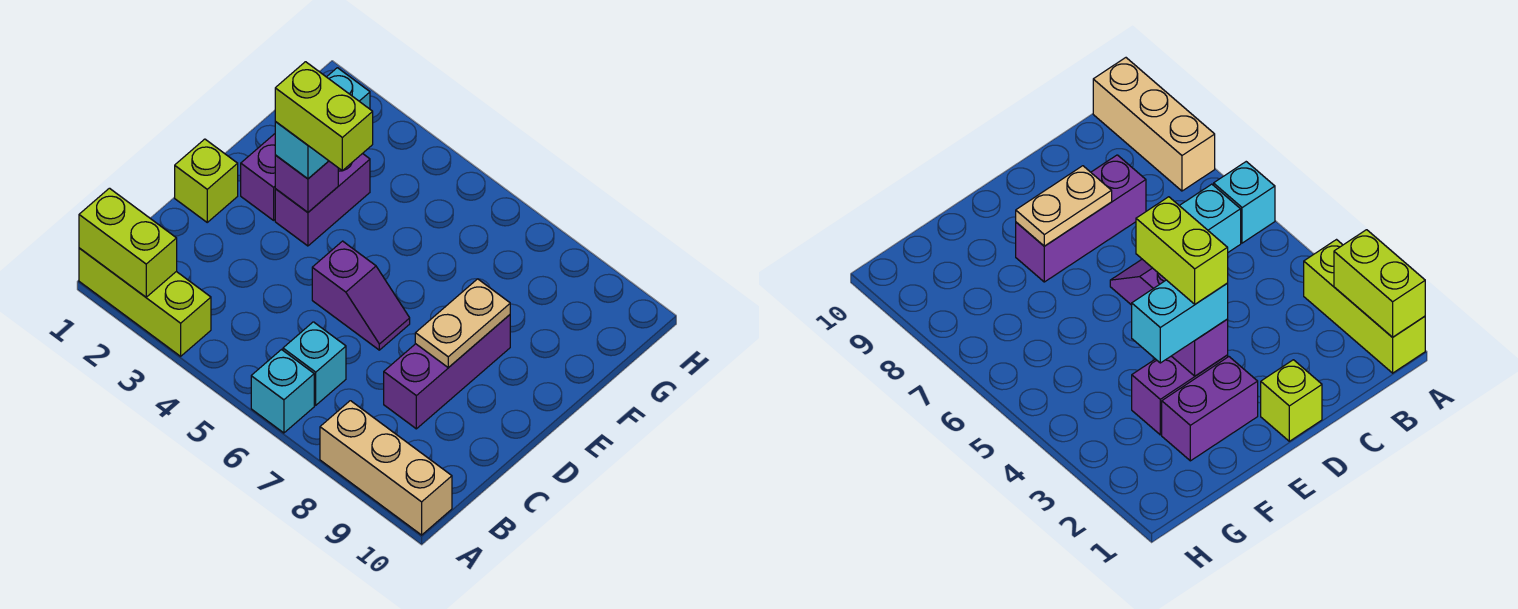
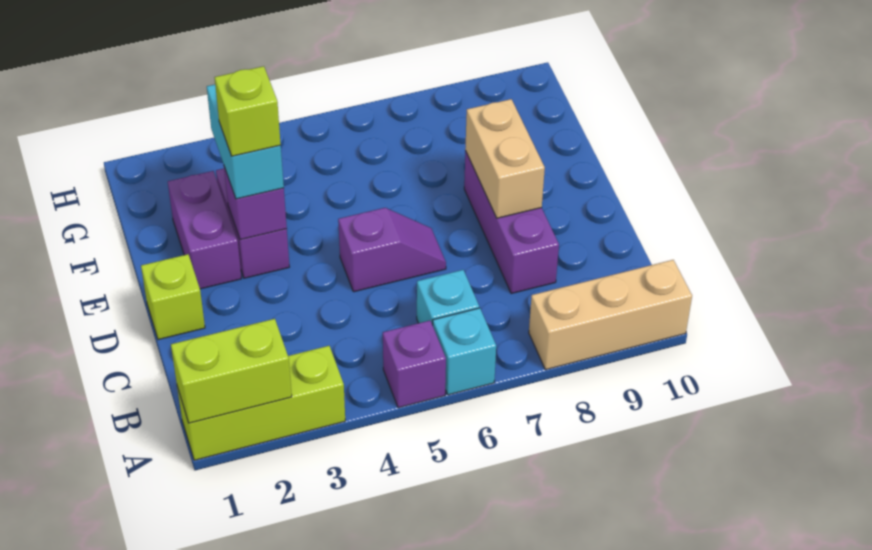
none -> purple brick A5 level 1
tan plate D8:E8 level 2 -> tan brick D8:E8 level 2
lime brick E3:E4 level 4 -> lime brick E3 level 4

